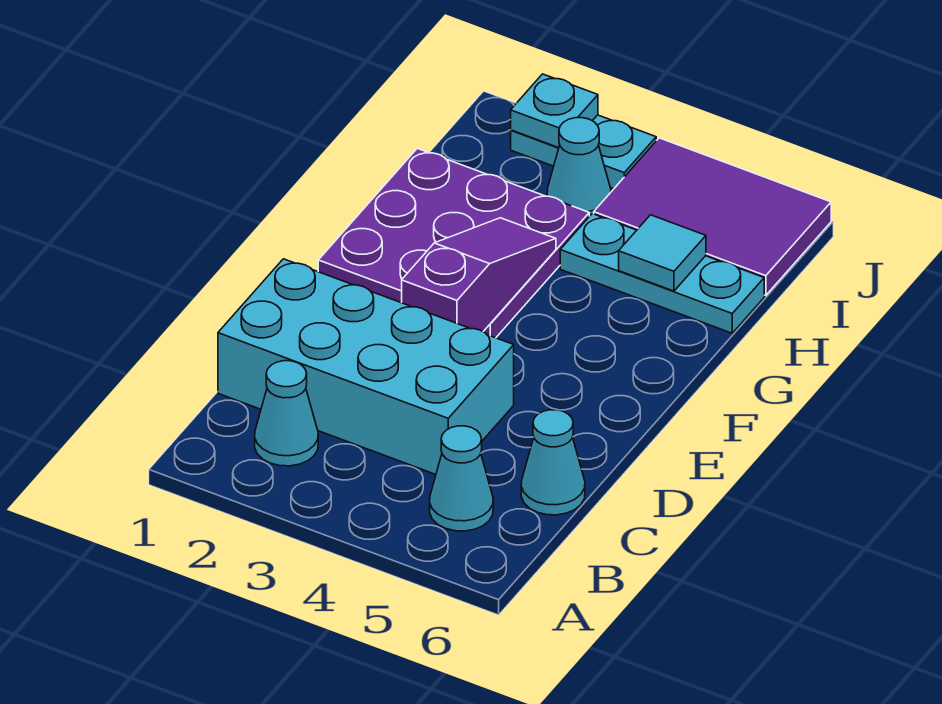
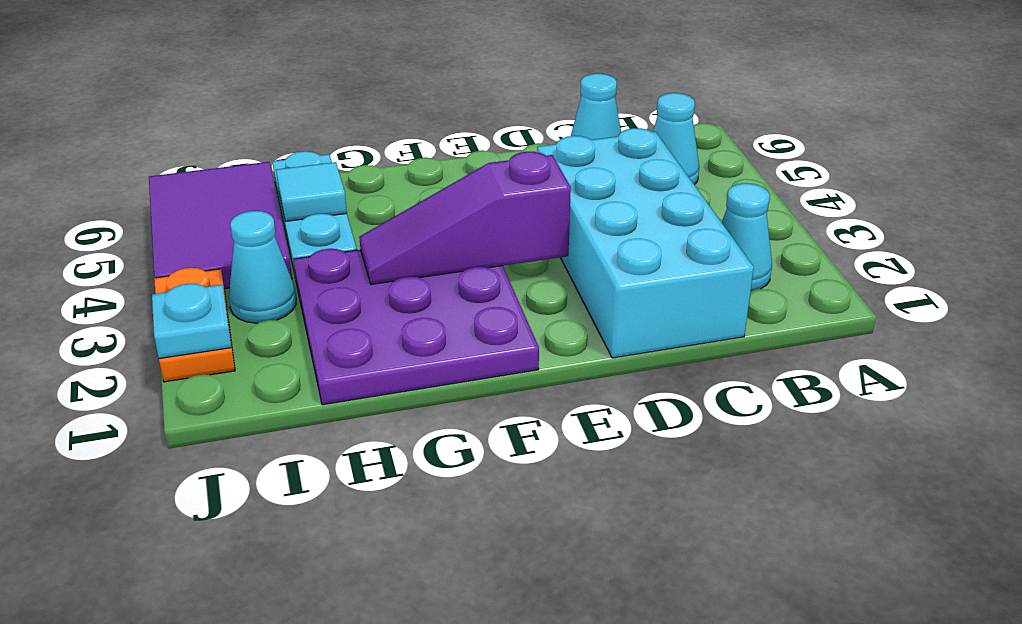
cyan plate J2:J3 level 1 -> orange plate J2:J3 level 1

